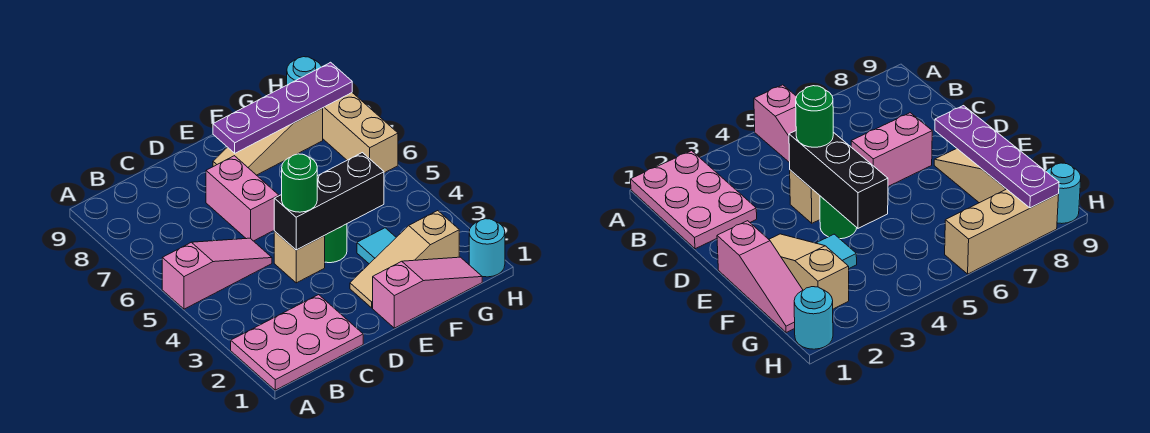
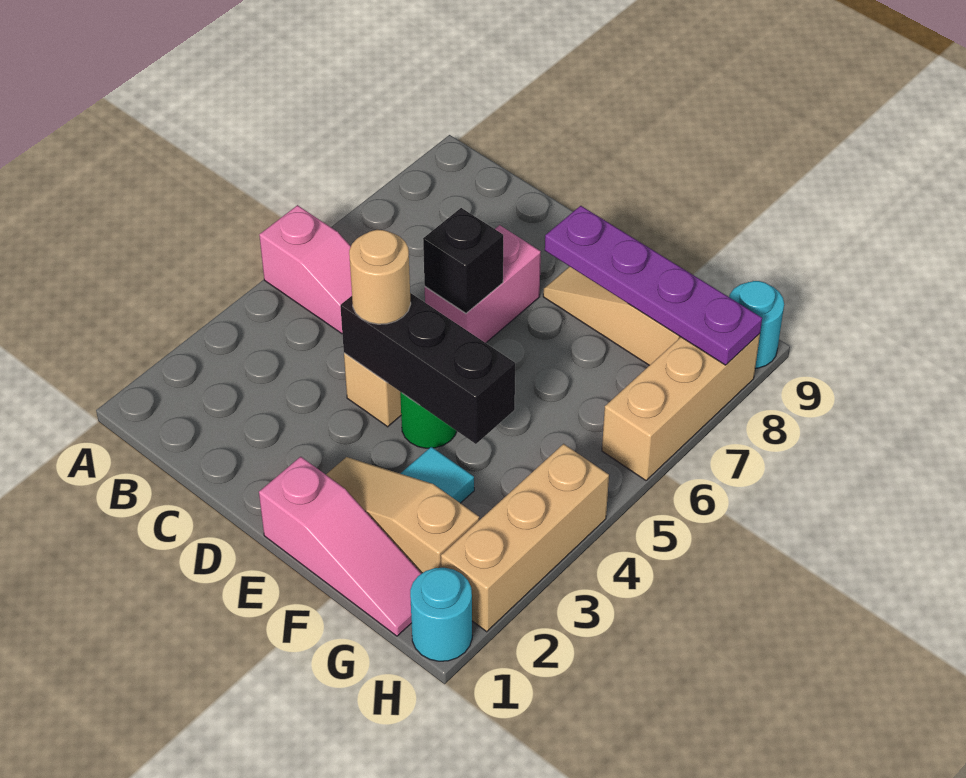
pink plate A1:C2 level 1 -> none
green round brick D4 level 3 -> tan round brick D4 level 3
none -> black brick D6 level 2
none -> tan brick H2:H4 level 1

